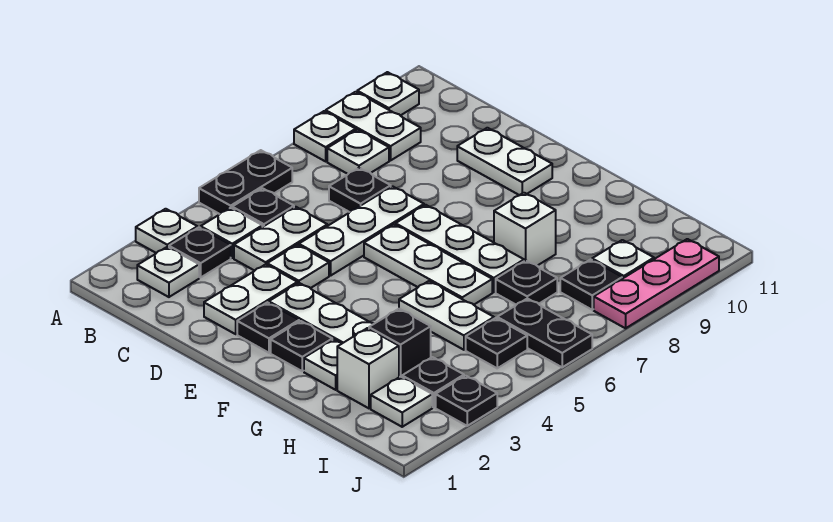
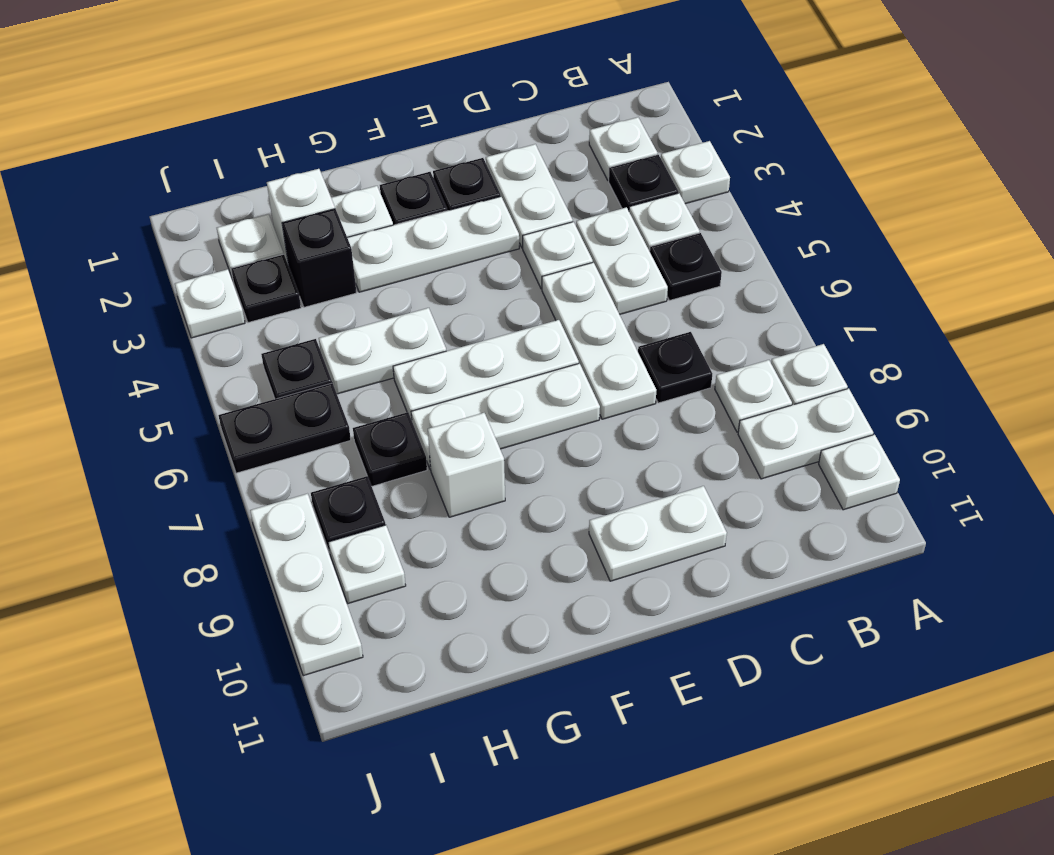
black plate A5:A6 level 1 -> none
black plate J3 level 1 -> white plate J3 level 1
pink plate J8:J10 level 1 -> white plate J8:J10 level 1

